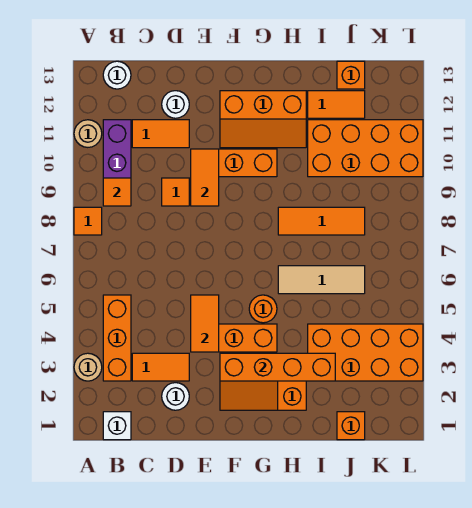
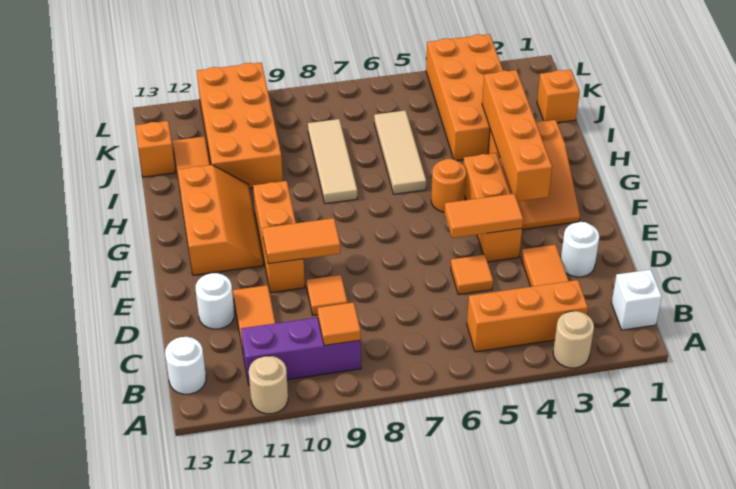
orange tile A8 level 1 -> orange tile D5 level 1
orange tile H8:J8 level 1 -> tan tile H8:J8 level 1

